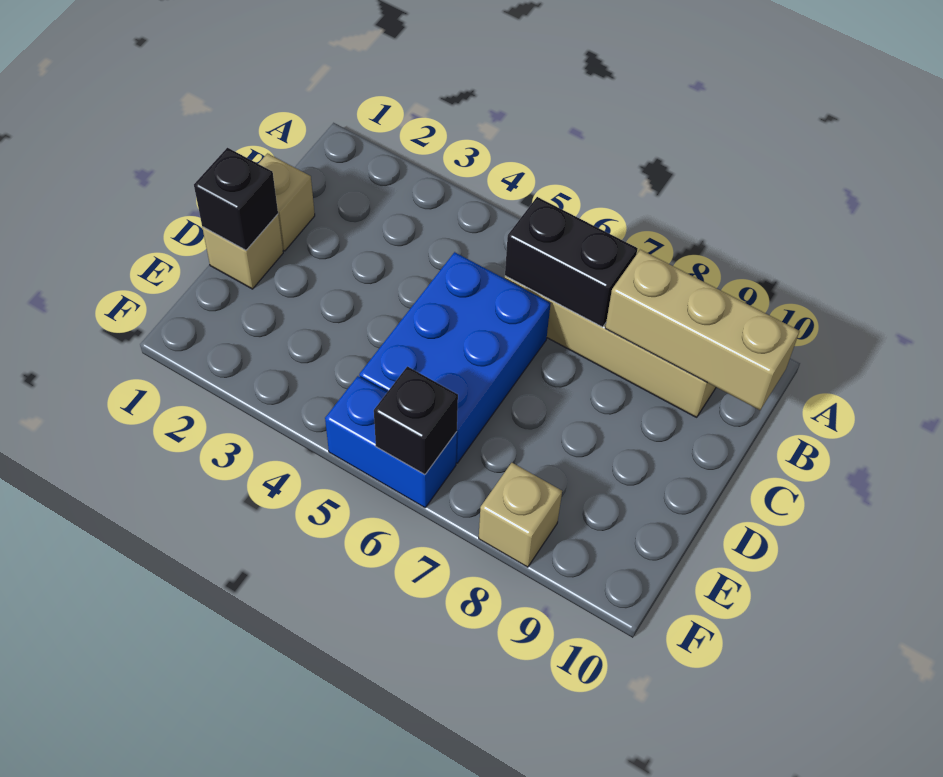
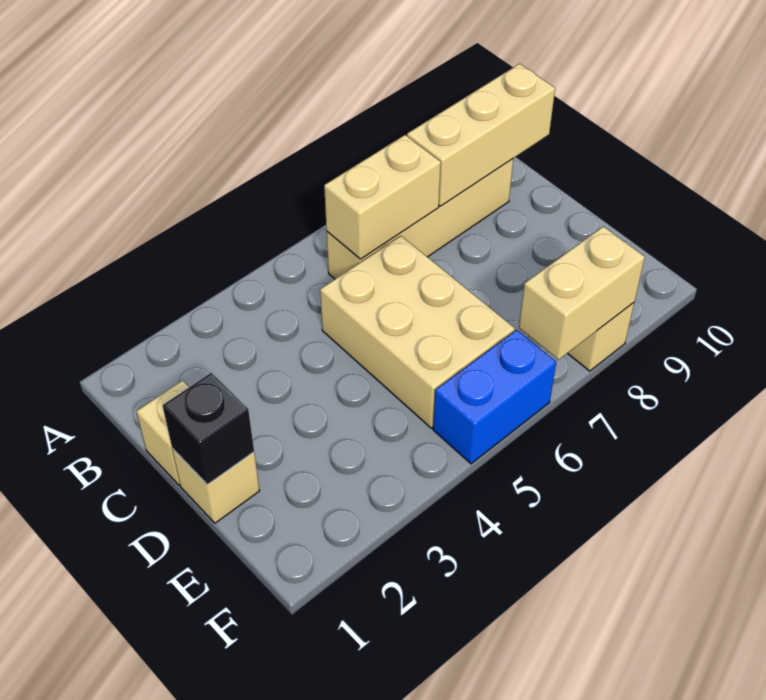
black brick B6:B7 level 2 -> tan brick B6:B7 level 2
blue brick C5:E6 level 1 -> tan brick C5:E6 level 1
black brick F6 level 2 -> none
none -> tan brick F7:F8 level 2

